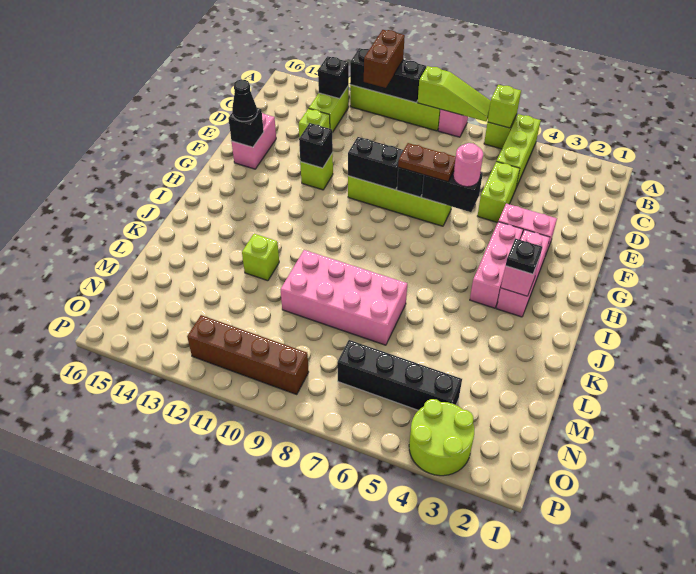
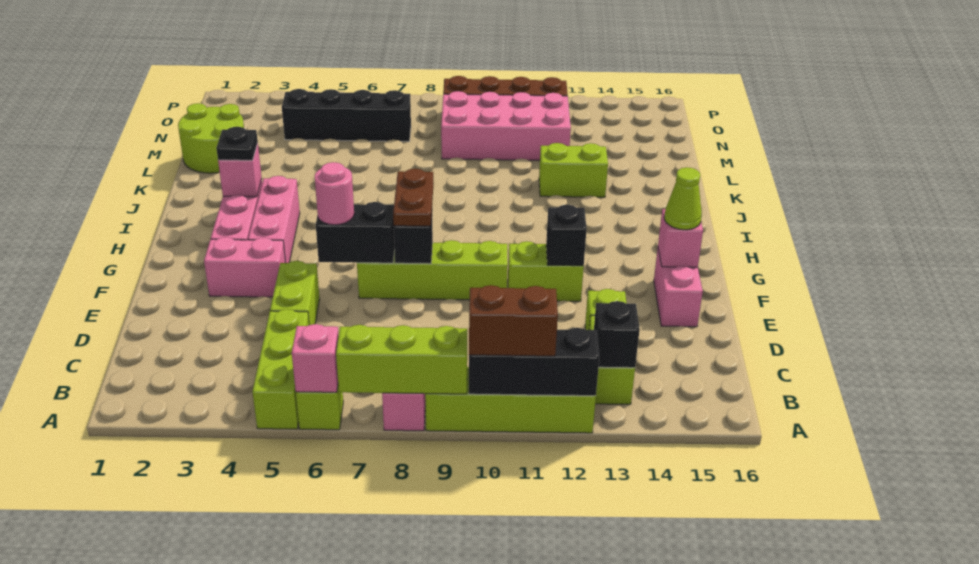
lime brick A6 level 2 -> pink brick A6 level 2
lime slope A7:A9 level 2 top 9 -> lime brick A7:A9 level 2
brown brick A11:B11 level 3 -> brown brick A10:A11 level 3
brown plate F7:F8 level 3 -> brown plate F8:G8 level 3
black brick F9:F10 level 2 -> none
lime brick F12 level 1 -> lime brick F11:F12 level 1
black brick F15 level 2 -> pink brick F15 level 2
black cone F15 level 3 -> lime cone F15 level 3
pink brick K7:L10 level 1 -> pink brick M9:N12 level 1
lime brick K12 level 1 -> lime brick K12:K13 level 1
lime round brick O3:P4 level 1 -> lime round brick L1:M2 level 1

